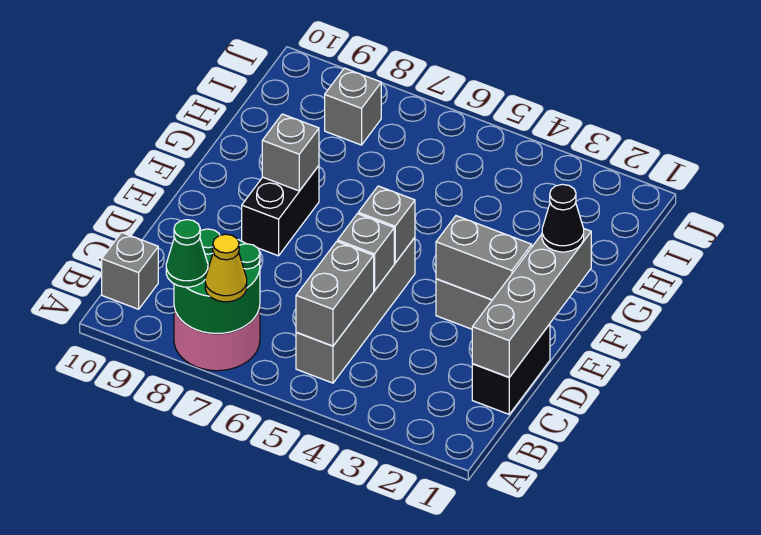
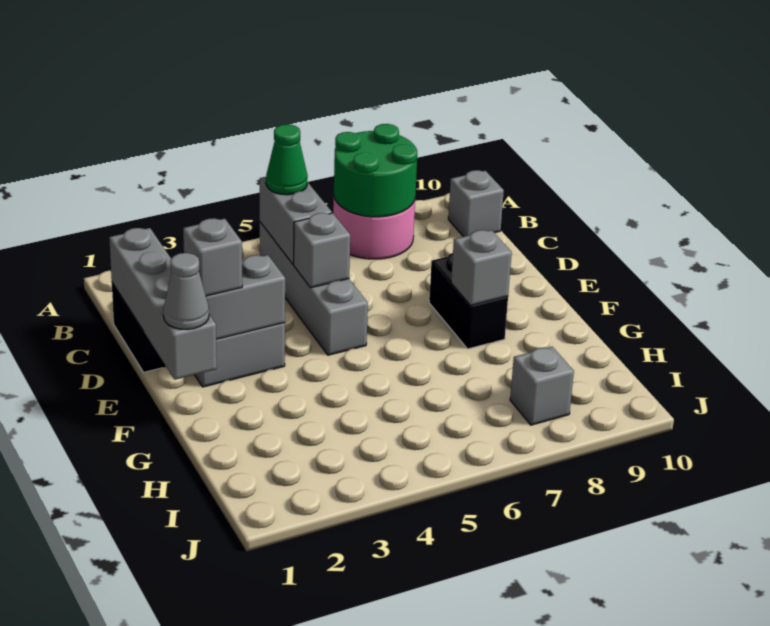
yellow cone A7 level 3 -> none
green cone A8 level 3 -> green cone B5 level 3
grey brick E5 level 2 -> grey brick E2 level 3
black cone F1 level 3 -> grey cone F1 level 3

